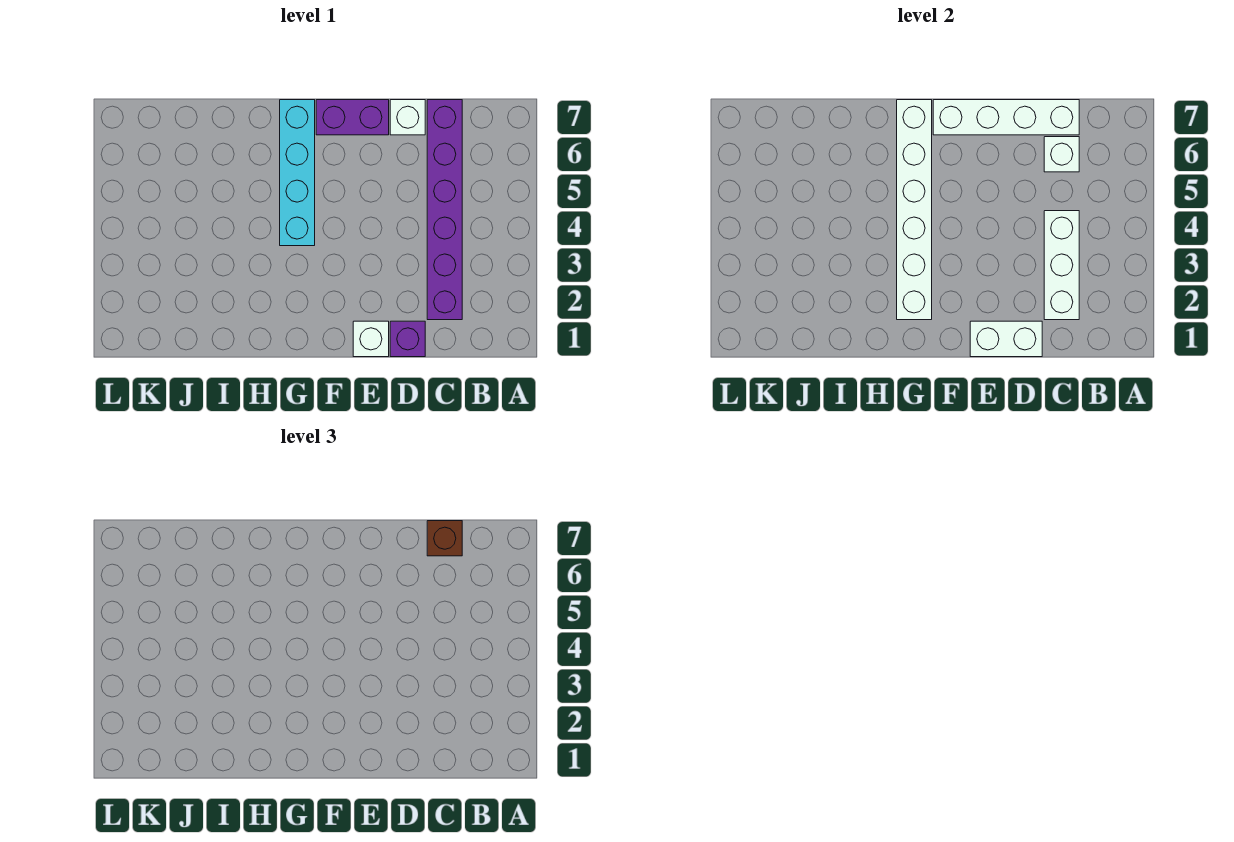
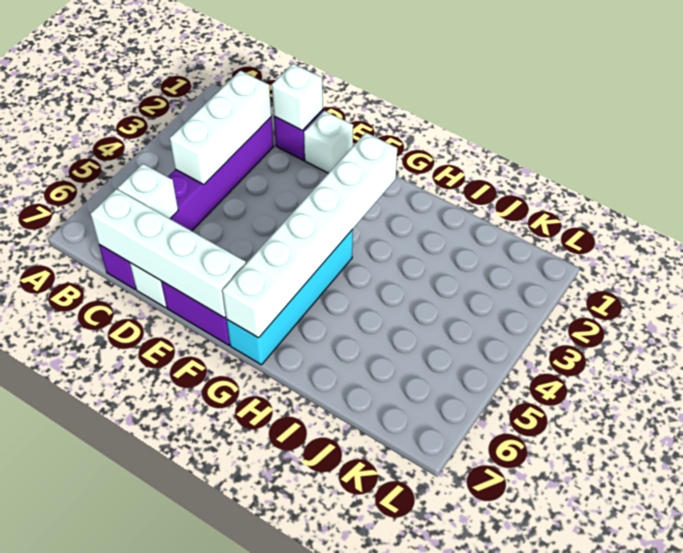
brown brick C7 level 3 -> none
white brick D1:E1 level 2 -> white brick D1 level 2

